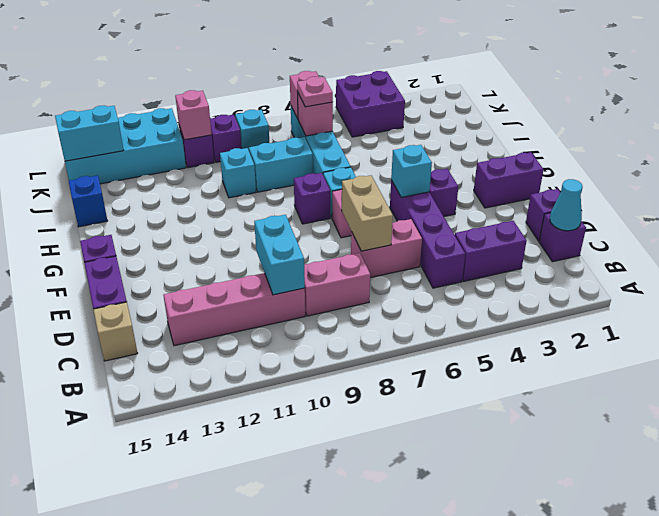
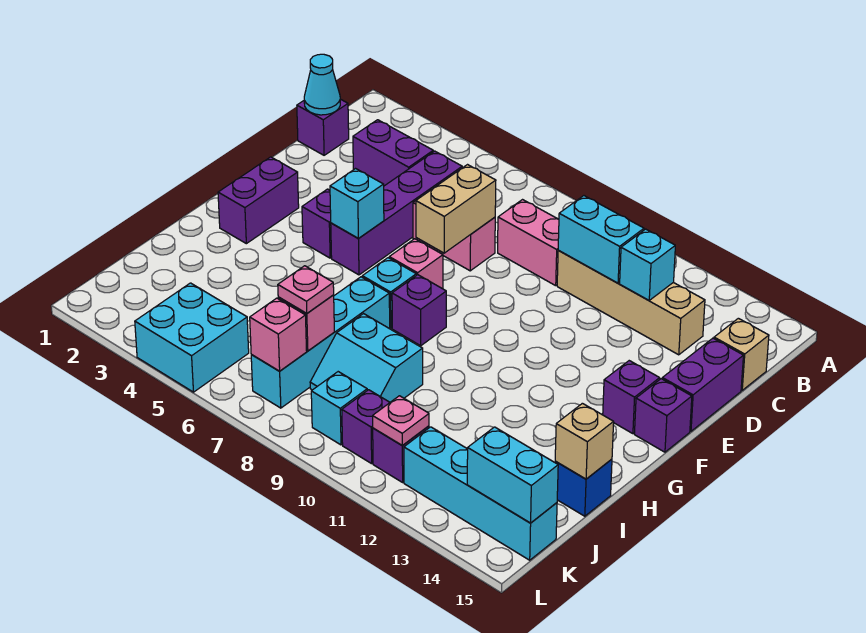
pink brick C10:C13 level 1 -> tan brick C10:C13 level 1
cyan brick C10:D10 level 2 -> cyan brick C10:C11 level 2
purple brick D1 level 1 -> purple brick F14 level 1
purple brick F1:F2 level 1 -> purple brick F2:G2 level 1
cyan brick I10 level 1 -> cyan brick C12 level 2
none -> tan brick I15 level 2
purple brick K4:L5 level 1 -> cyan brick K4:L5 level 1
pink brick K11 level 2 -> pink plate K11 level 2
cyan brick K12:L15 level 1 -> cyan brick K12:K15 level 1

